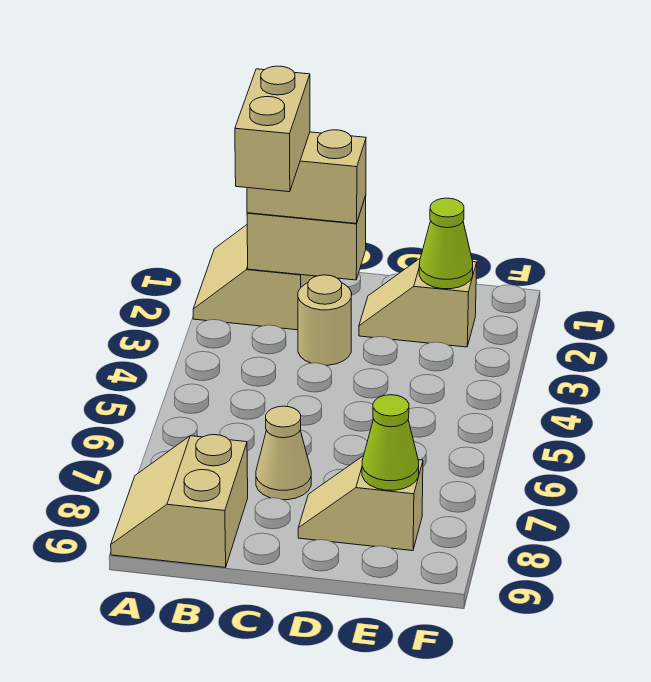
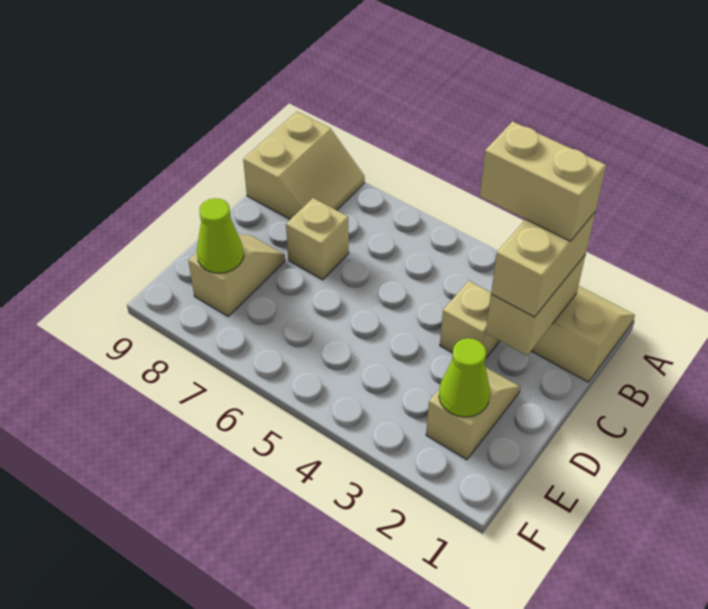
tan slope A8:B9 level 1 top B -> tan slope A8:B9 level 1 top 9
tan round brick C3 level 1 -> tan brick C3 level 1
tan cone C7 level 1 -> tan brick C7 level 1

